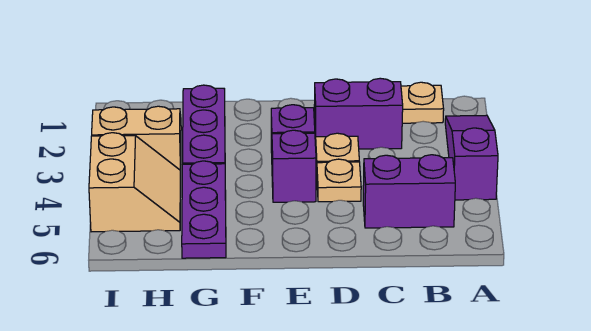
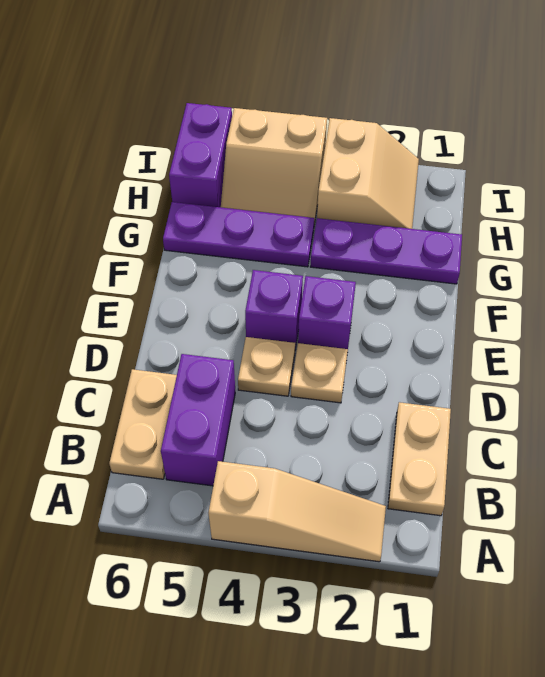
purple slope A2:A4 level 1 top 4 -> tan slope A2:A4 level 1 top 4
none -> tan plate B6:C6 level 1
purple brick C2:D2 level 1 -> purple brick H6:I6 level 1

